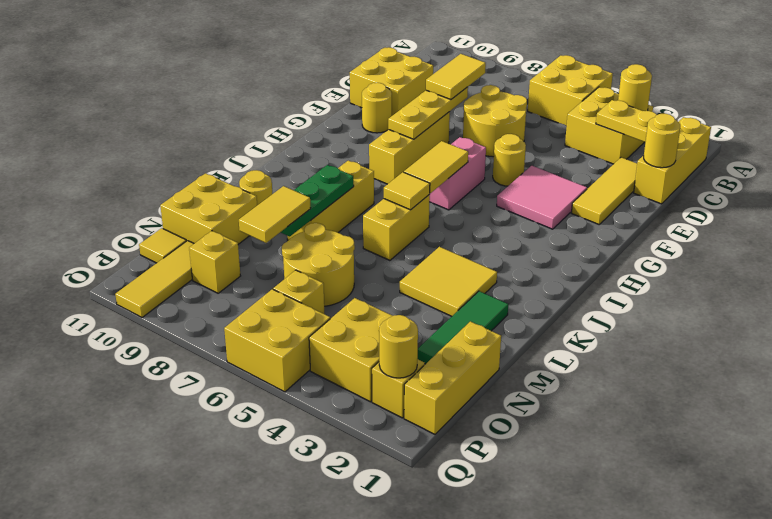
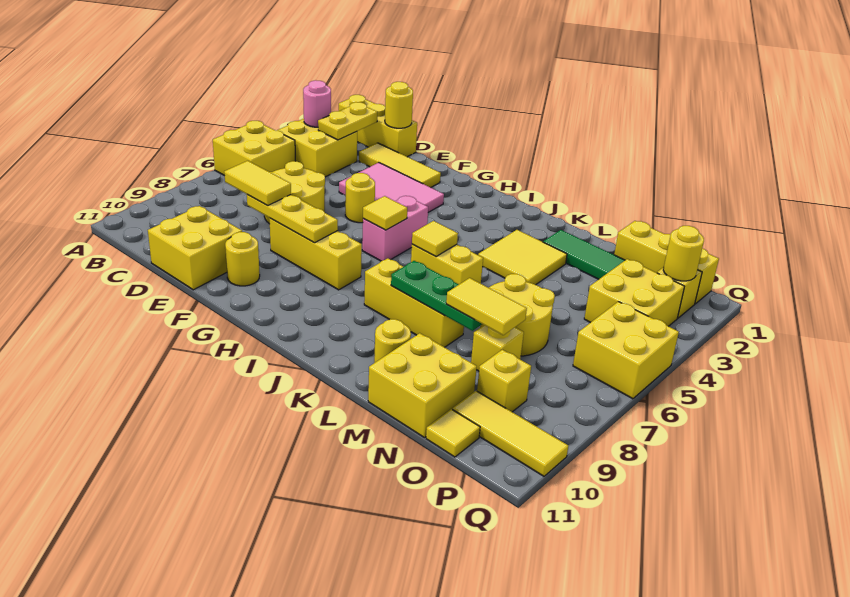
yellow round brick B3 level 2 -> pink round brick B3 level 2
pink tile F3:G4 level 1 -> pink tile E3:G4 level 1
pink brick G6:H6 level 1 -> pink brick H5:H6 level 1
yellow tile H6:I6 level 2 -> yellow tile H6 level 2
yellow brick O6 level 1 -> yellow brick N8 level 1

